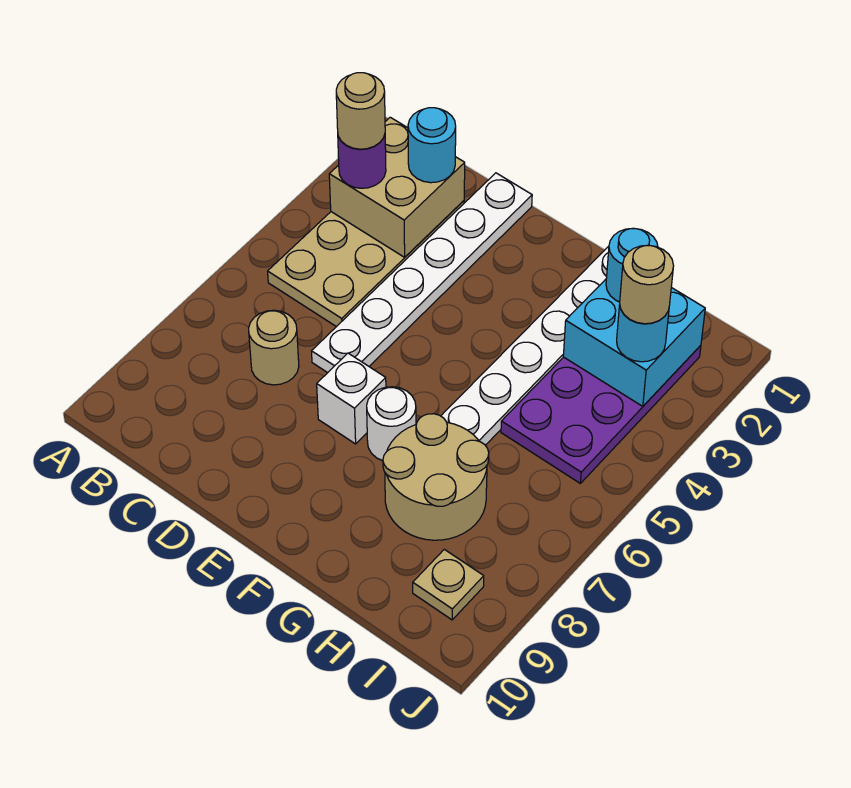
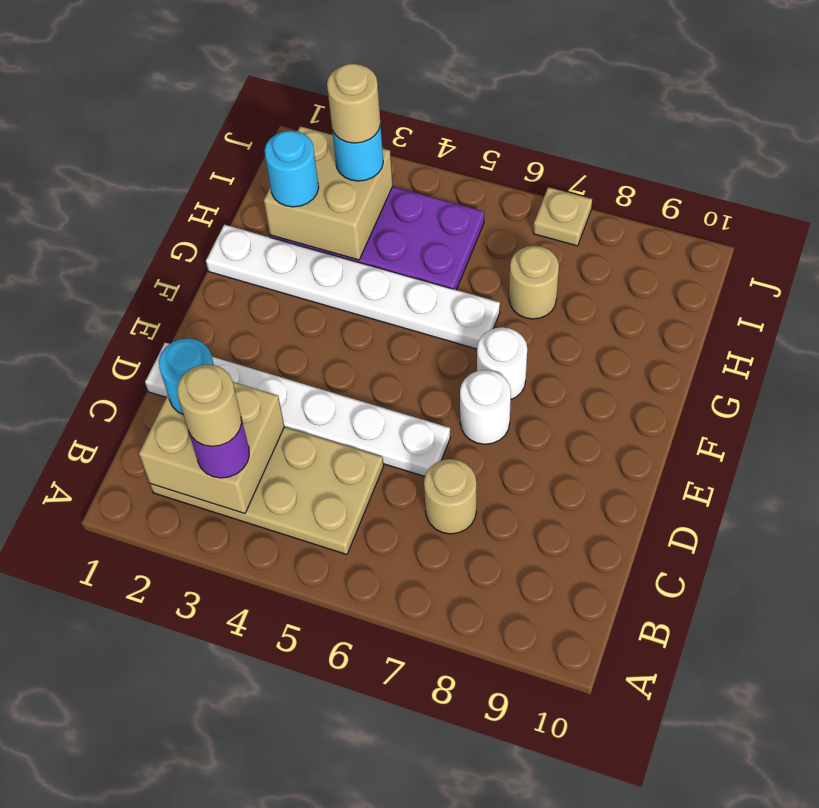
white brick E7 level 1 -> white round brick E7 level 1
tan round brick G7:H8 level 1 -> tan round brick H7 level 1
cyan brick H2:I3 level 2 -> tan brick H2:I3 level 2
tan plate I9 level 1 -> tan plate J7 level 1

